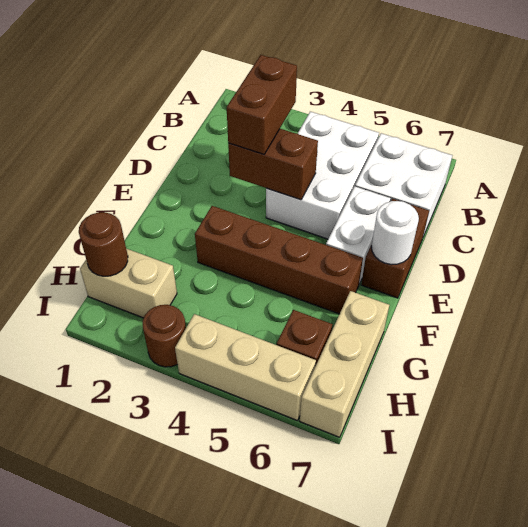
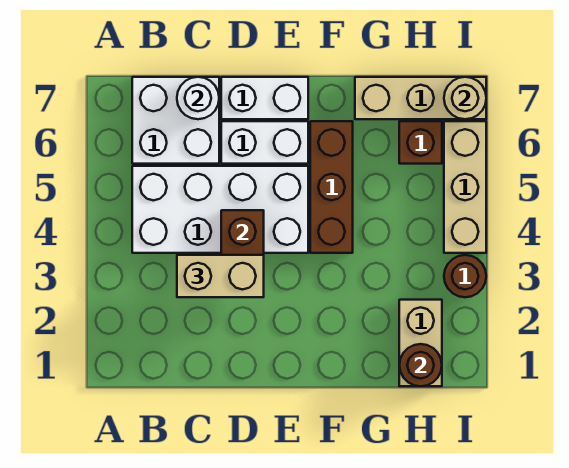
white brick B4:D5 level 1 -> white brick B4:E5 level 1
brown brick C3:D3 level 3 -> tan brick C3:D3 level 3
brown brick D7:E7 level 1 -> white brick D7:E7 level 1
white round brick E7 level 2 -> white round brick C7 level 2
brown brick F3:F6 level 1 -> brown brick F4:F6 level 1
none -> tan round brick I7 level 2

